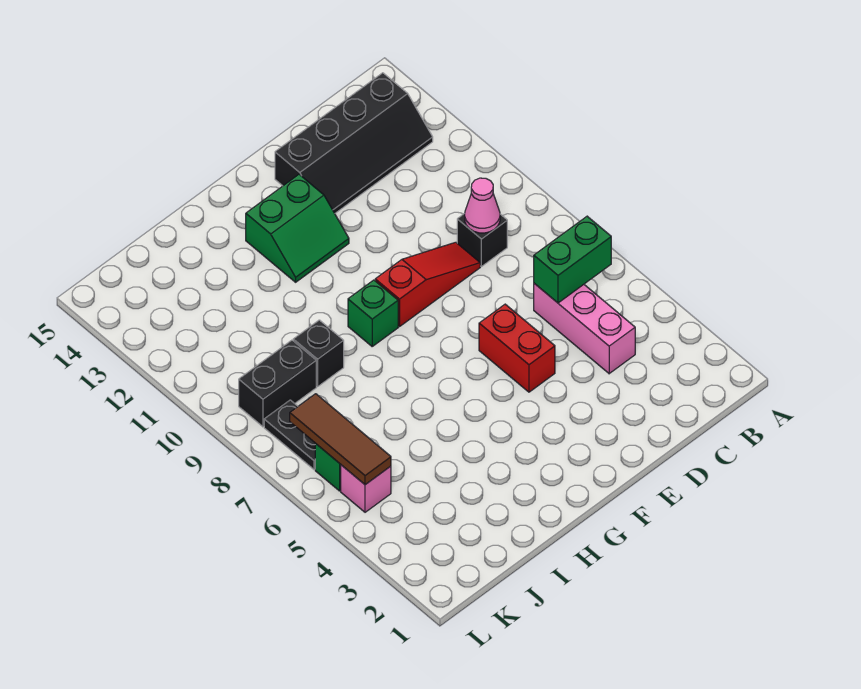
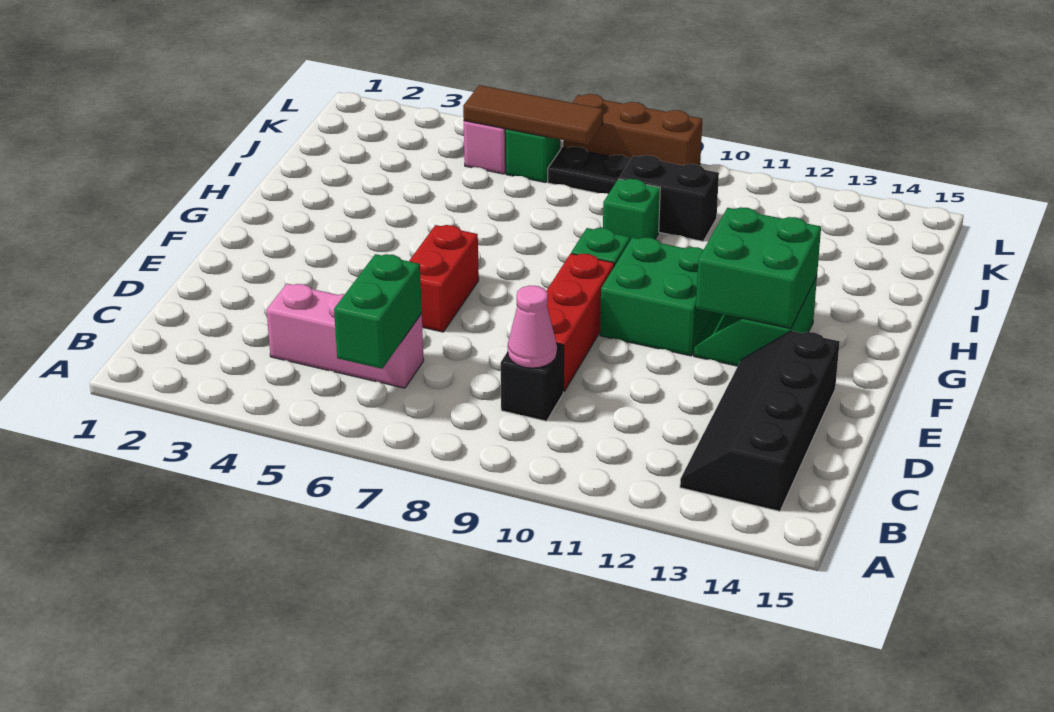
red slope D9:F9 level 1 top F -> red brick D9:F9 level 1
red brick E5:E6 level 1 -> red brick E6:F6 level 1
none -> green brick F10:G11 level 1
none -> green brick F12:G13 level 2
black brick I9 level 1 -> green brick I9 level 1
black brick J9:K9 level 1 -> black brick J9:J10 level 1
none -> brown brick L7:L9 level 1

